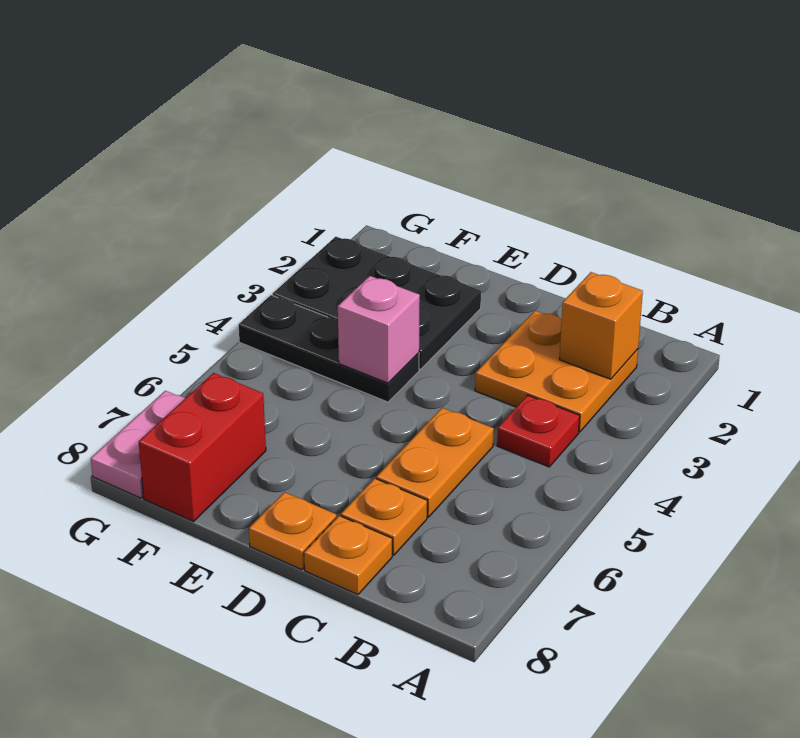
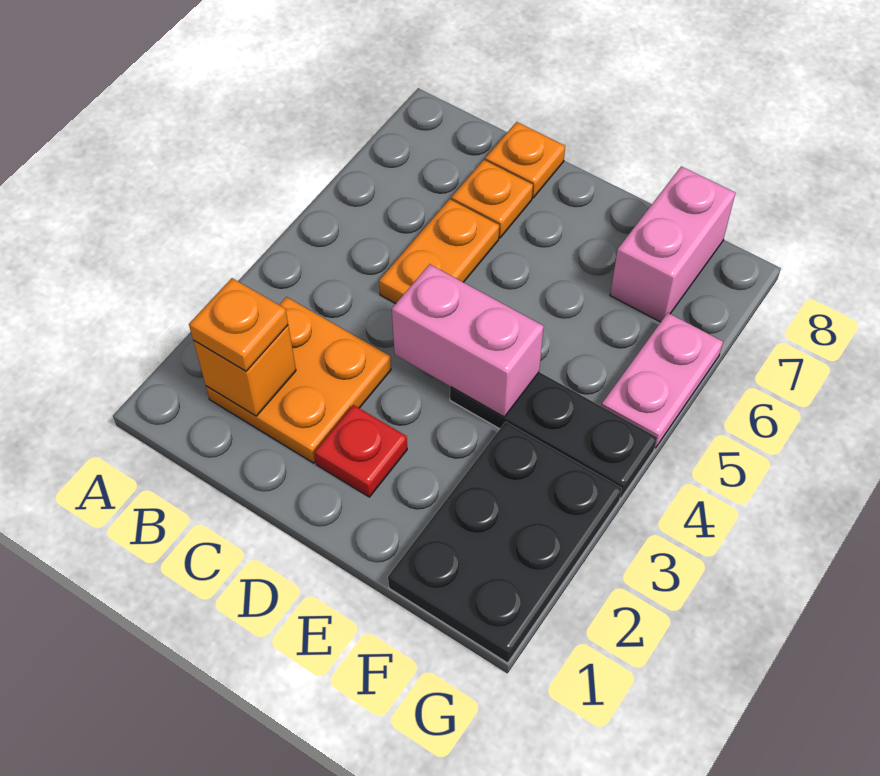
red plate B4 level 1 -> red plate D2 level 1
orange plate D8 level 1 -> orange plate B2 level 3
black plate E2:G3 level 1 -> black plate F1:G3 level 1
pink brick E4 level 2 -> pink brick D4:E4 level 2
red brick F7:F8 level 1 -> pink brick F7:F8 level 1
pink plate G7:G8 level 1 -> pink plate G5:G6 level 1

